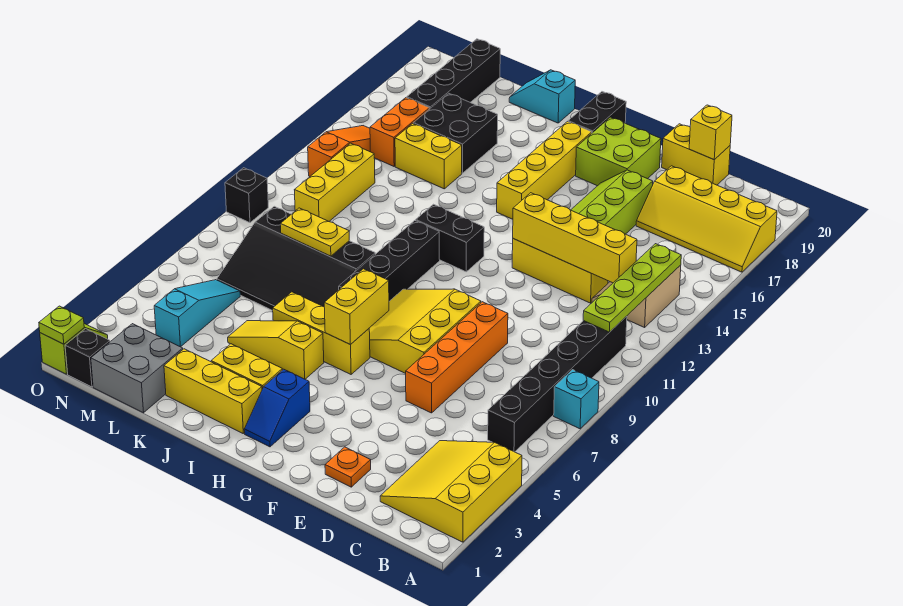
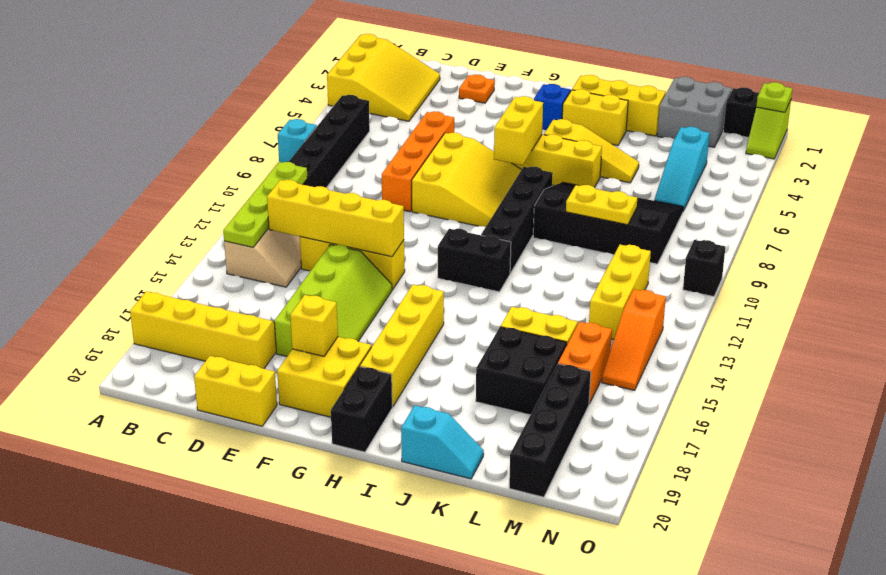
yellow brick D20 level 2 -> yellow brick F18 level 2
lime brick F18:G19 level 1 -> yellow brick F18:G19 level 1

